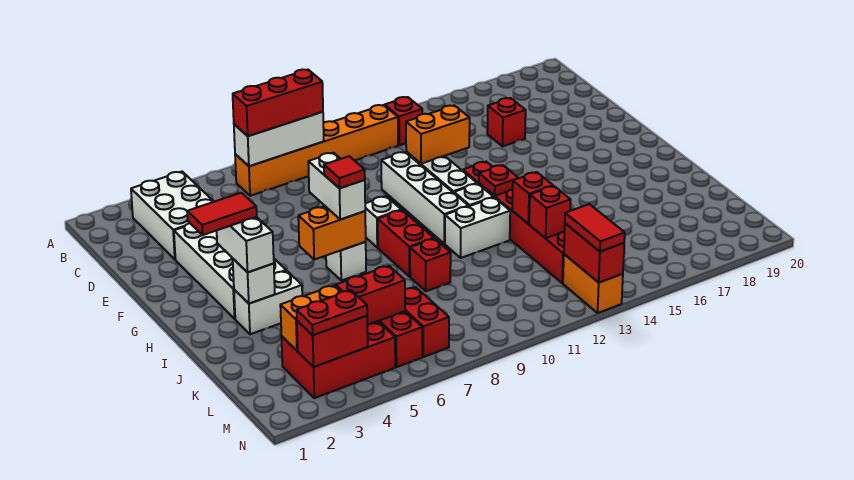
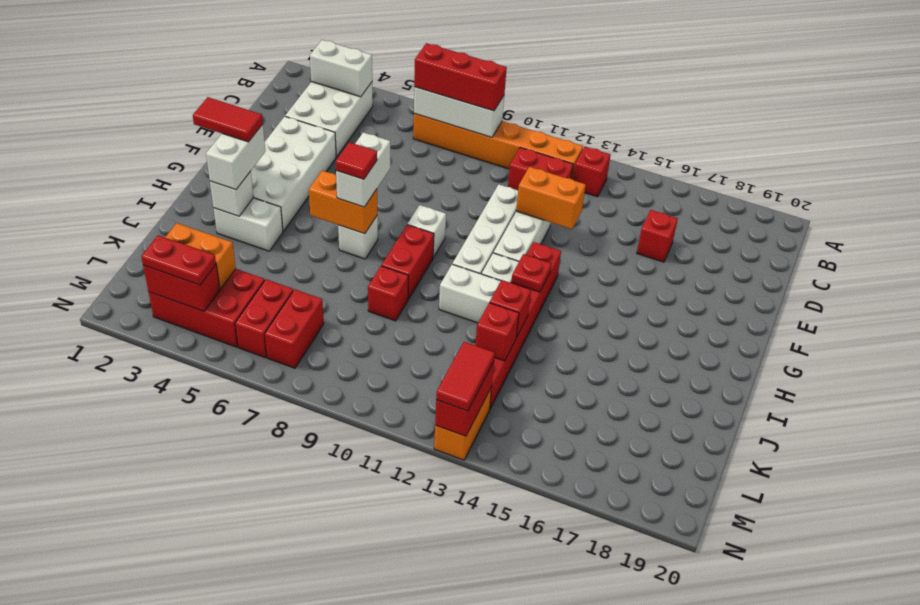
none -> white brick B3:B4 level 2
red brick L5:L6 level 2 -> red brick C11:C12 level 1

